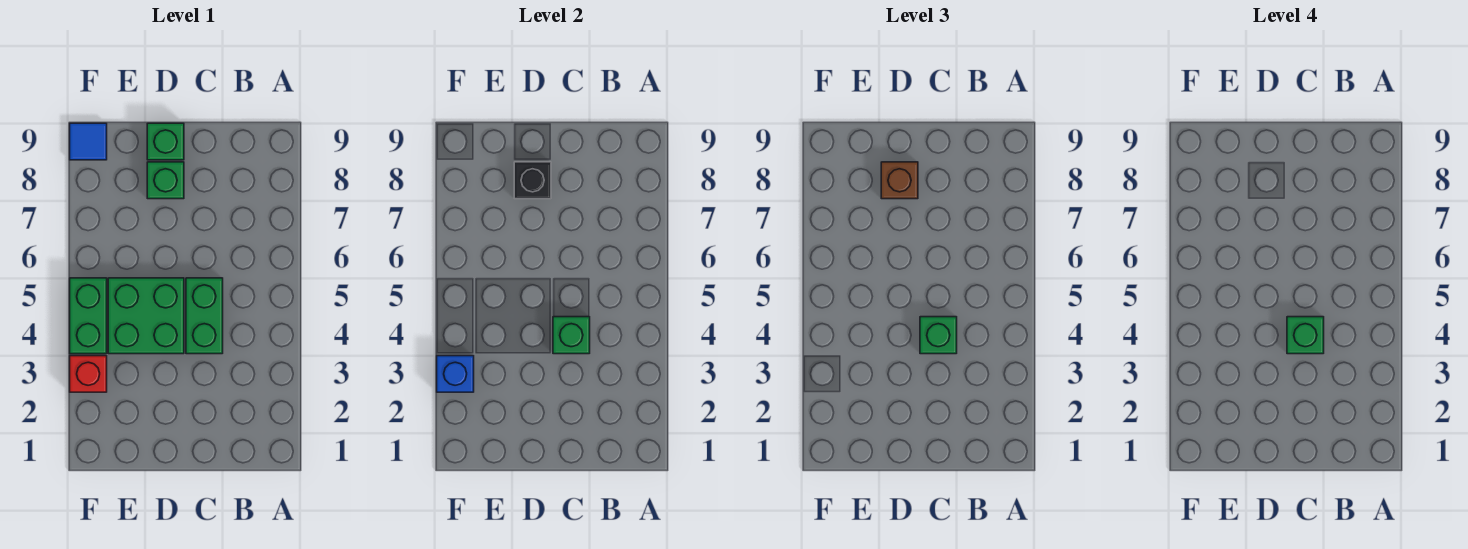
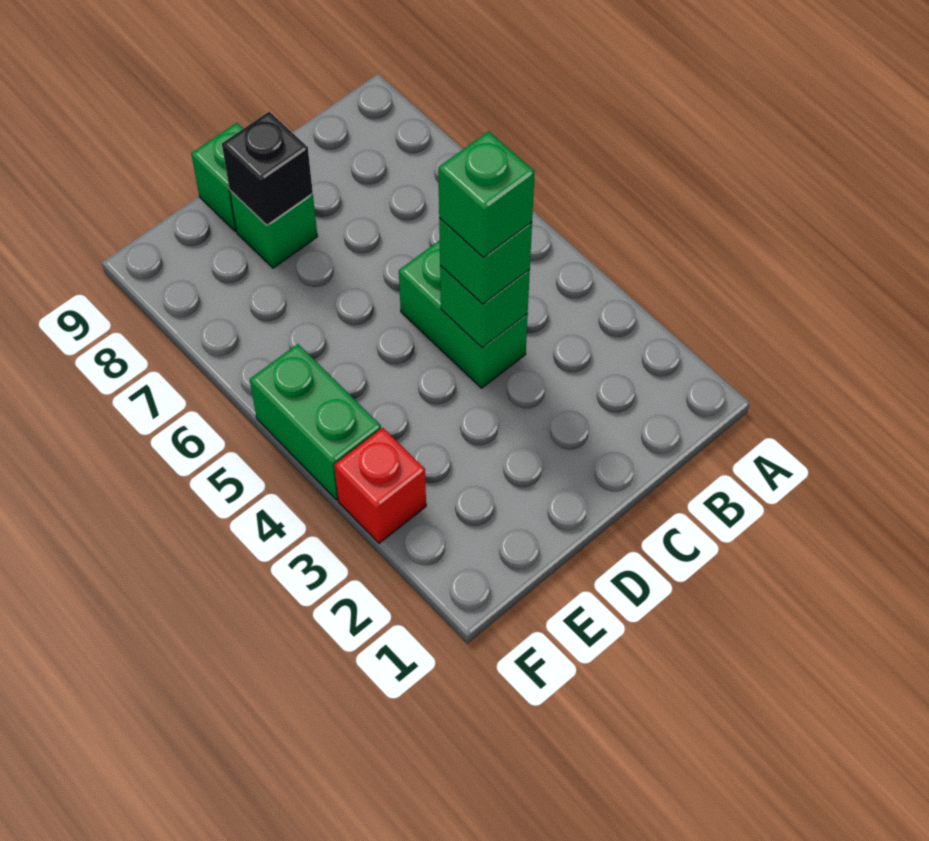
green brick D4:E5 level 1 -> none
brown brick D8 level 3 -> none
blue brick F3 level 2 -> none
blue tile F9 level 1 -> none

